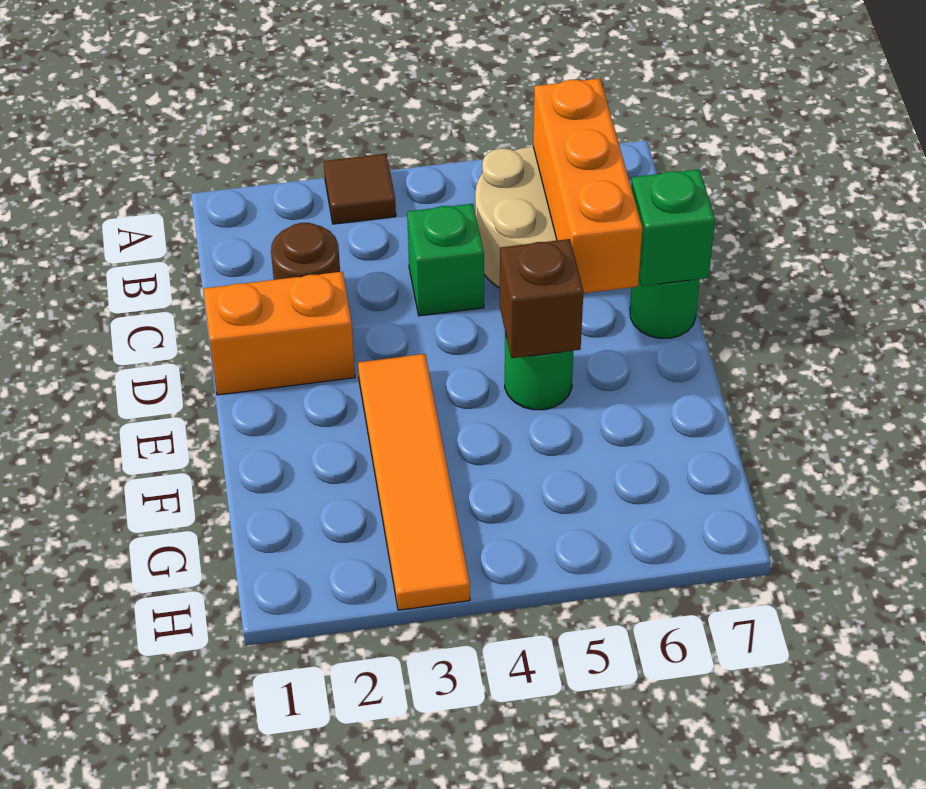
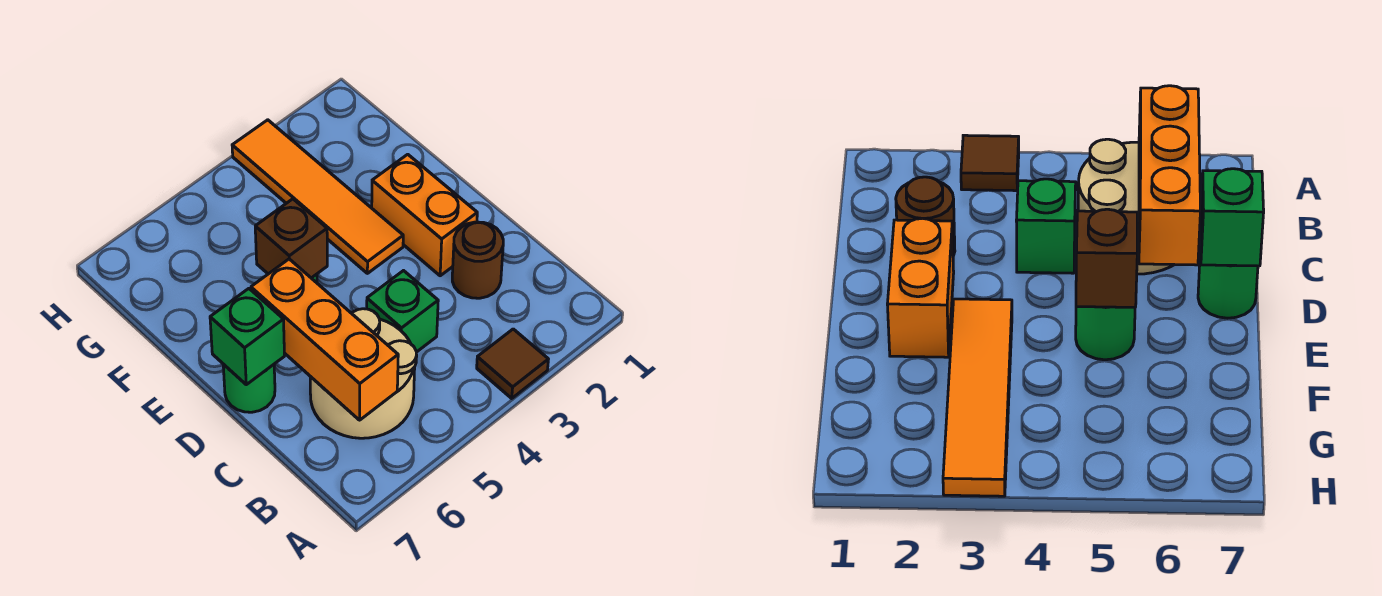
orange brick D1:D2 level 1 -> orange brick D2:E2 level 1

